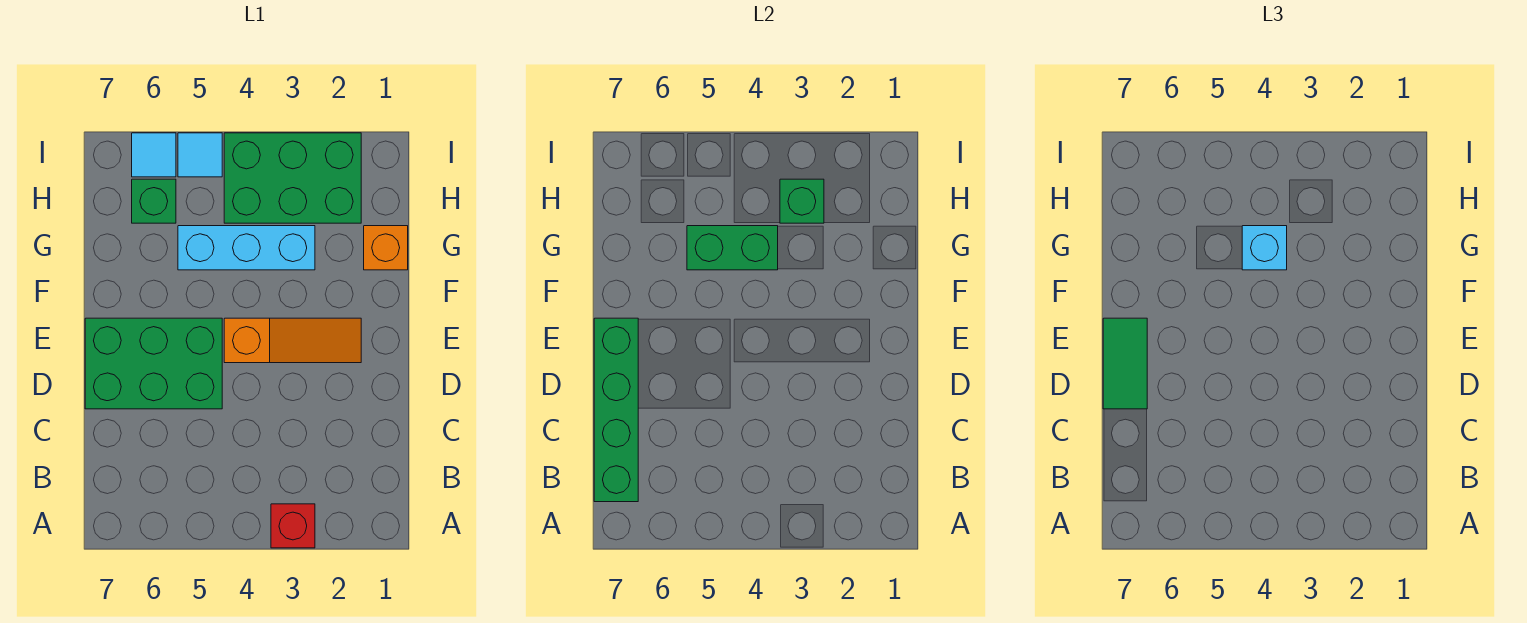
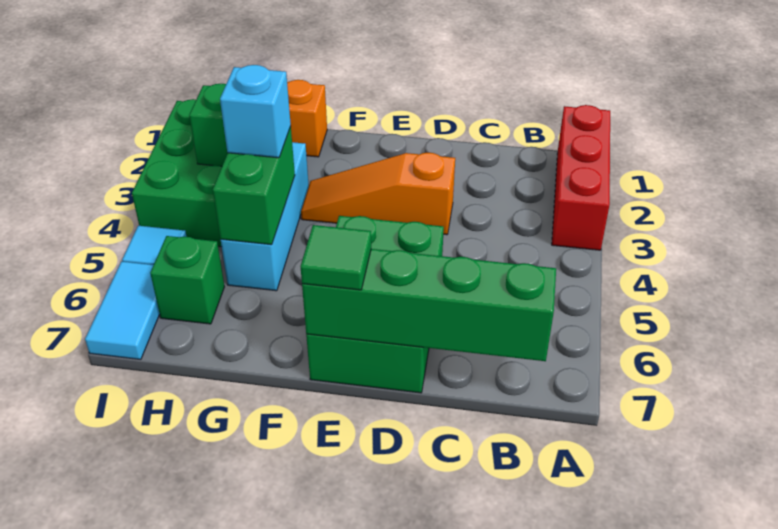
red brick A3 level 1 -> red brick A1:A3 level 1
green tile D7:E7 level 3 -> green tile E7 level 3
orange slope E2:E4 level 1 top 4 -> orange slope D3:F3 level 1 top D
cyan tile I6 level 1 -> cyan tile I6:I7 level 1

